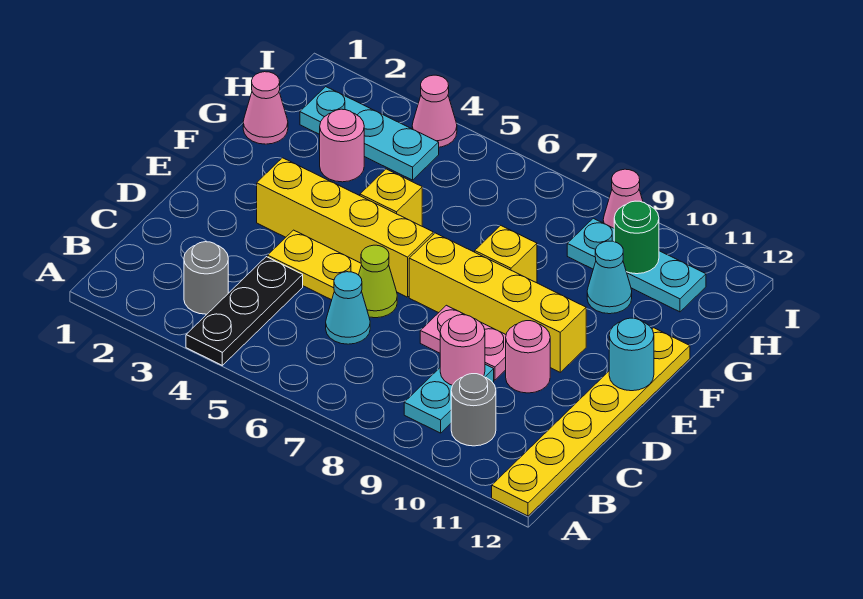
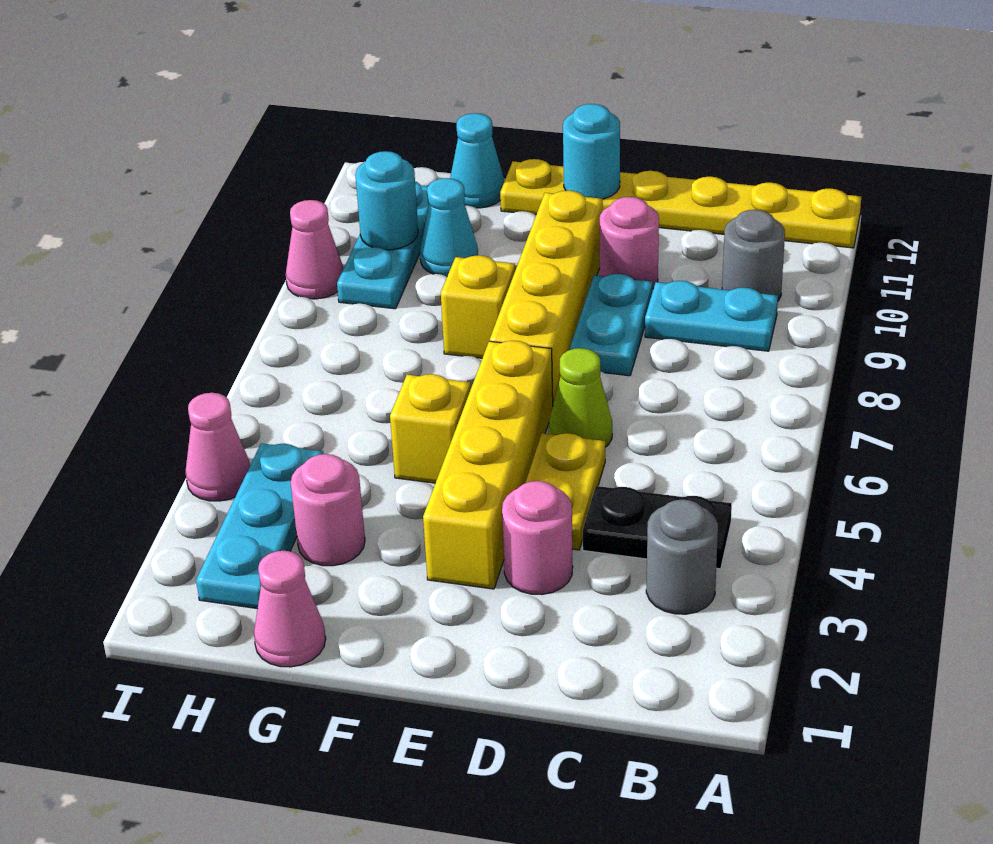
black plate A4:C4 level 1 -> black plate B4:C4 level 1
cyan cone C6 level 1 -> cyan cone G12 level 1
pink round brick C9 level 2 -> pink round brick D3 level 1
pink plate D8:D9 level 1 -> cyan plate D8:D9 level 1
green round brick H10 level 2 -> cyan round brick H10 level 2

